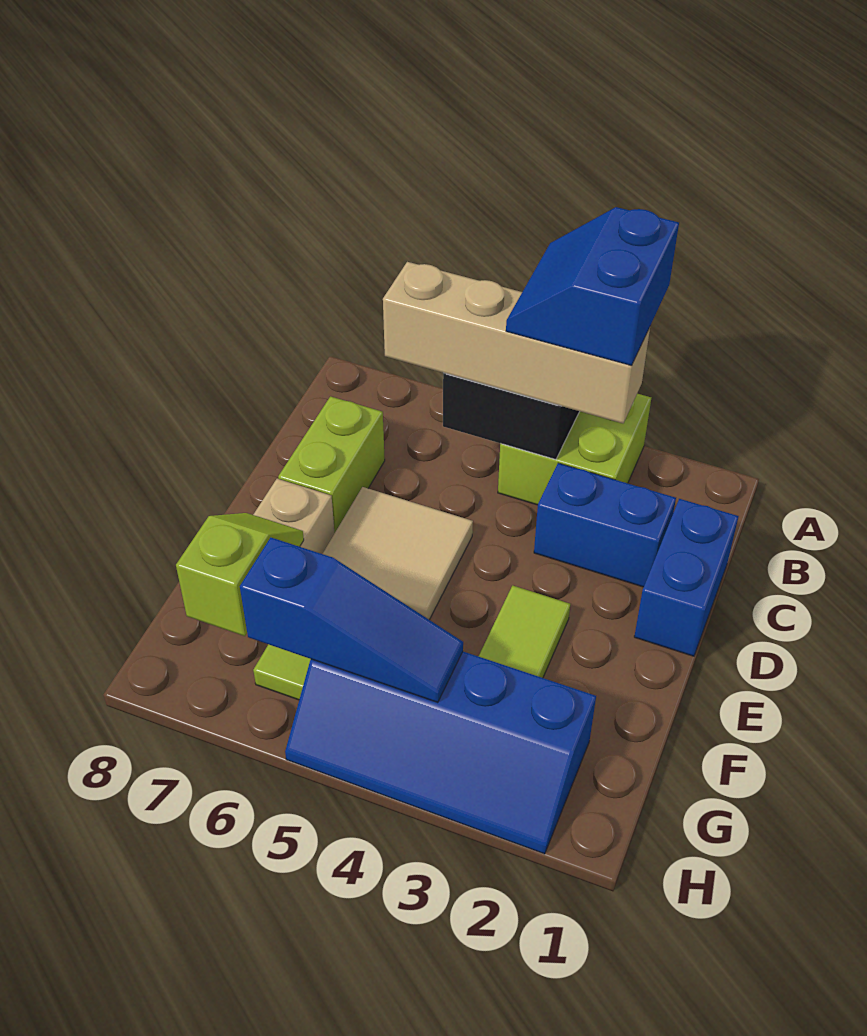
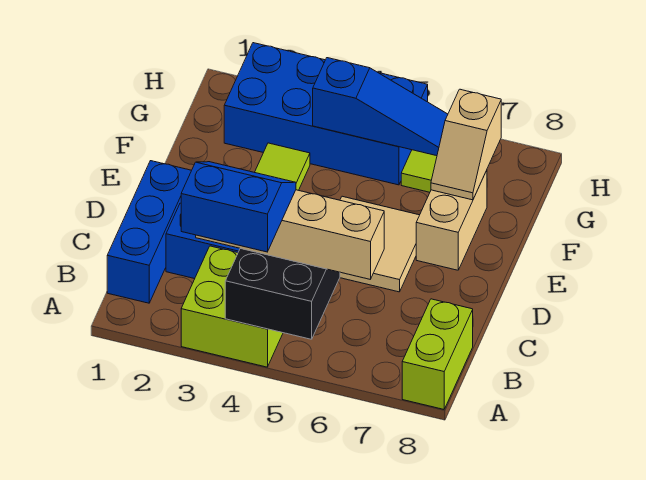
blue slope A3:B4 level 4 top 3 -> blue slope A3:B4 level 4 top A
blue brick C1:D1 level 1 -> blue brick B1:D1 level 1
lime brick C7:D7 level 1 -> lime brick A8:B8 level 1
lime slope F7:G7 level 2 top G -> tan slope F7:G7 level 2 top G
blue slope G2:H5 level 1 top G -> blue brick G2:H5 level 1
blue slope G4:G6 level 2 top 6 -> blue slope G4:G6 level 2 top 4

